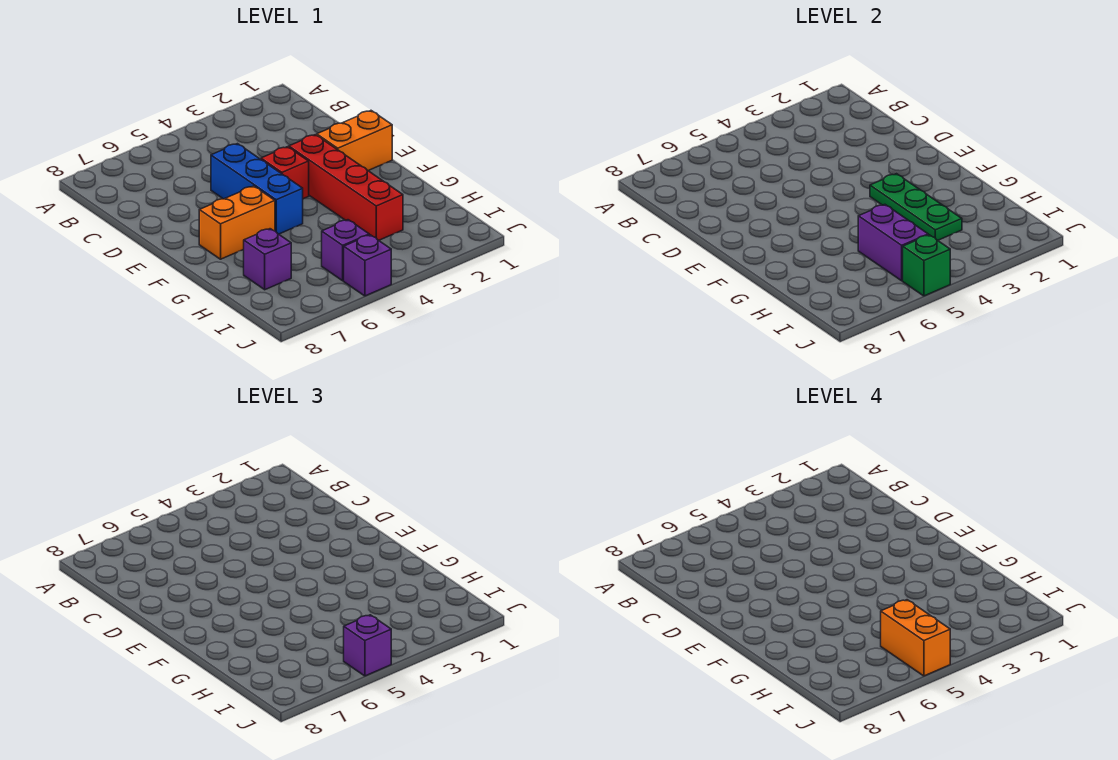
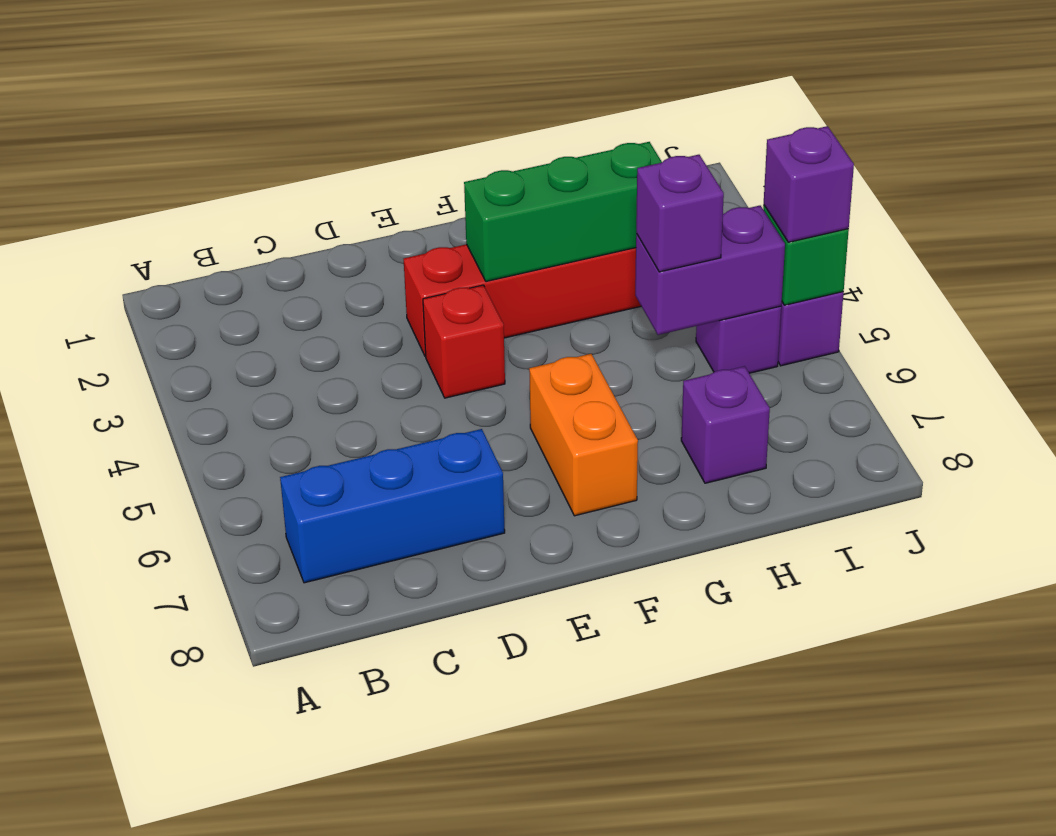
blue brick D5:F5 level 1 -> blue brick B7:D7 level 1
orange brick E1:E2 level 1 -> none
green plate F3:H3 level 2 -> green brick F3:H3 level 2
none -> purple brick H5 level 3
orange brick I5:J5 level 4 -> none

